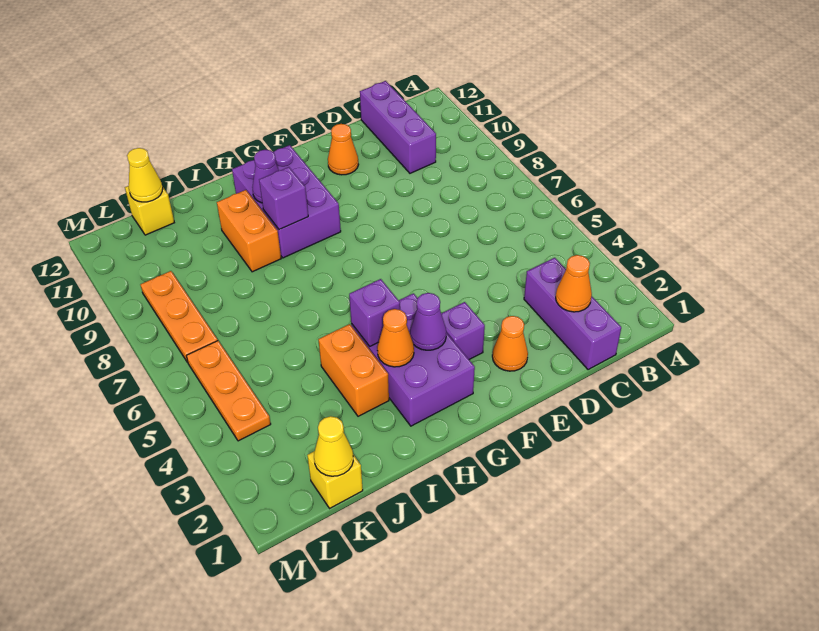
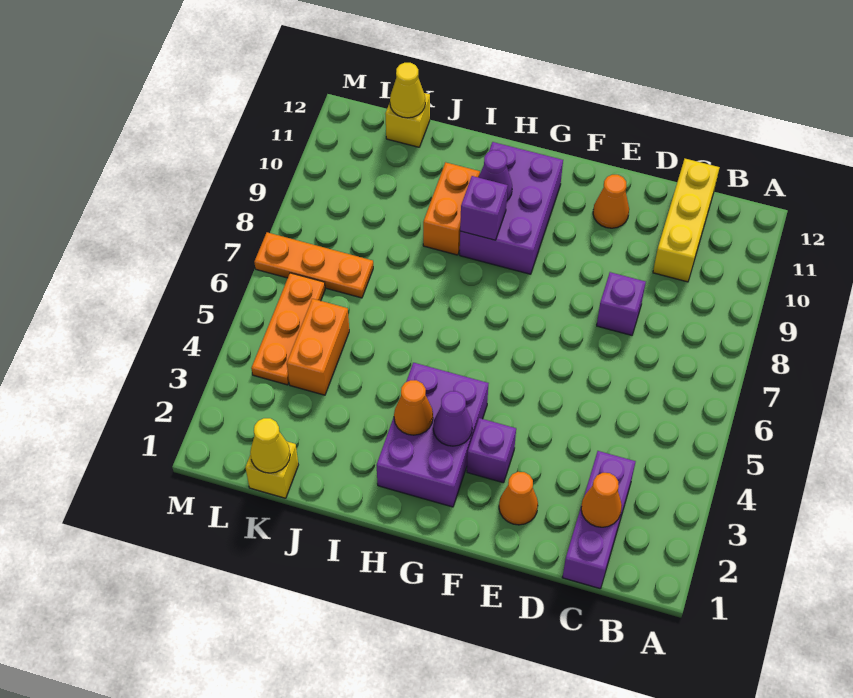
purple brick C10:C12 level 1 -> yellow brick C10:C12 level 1
purple brick H4 level 2 -> purple brick D8 level 1
orange brick I3:I4 level 1 -> orange brick K4:K5 level 1
orange plate L7:L9 level 1 -> orange plate K7:M7 level 1

